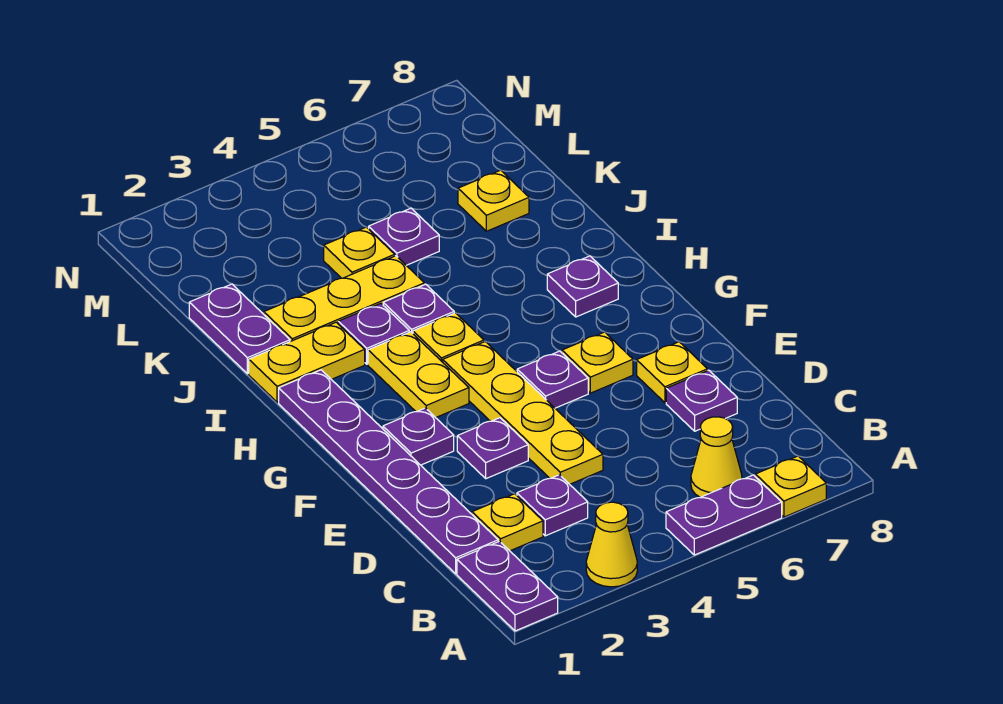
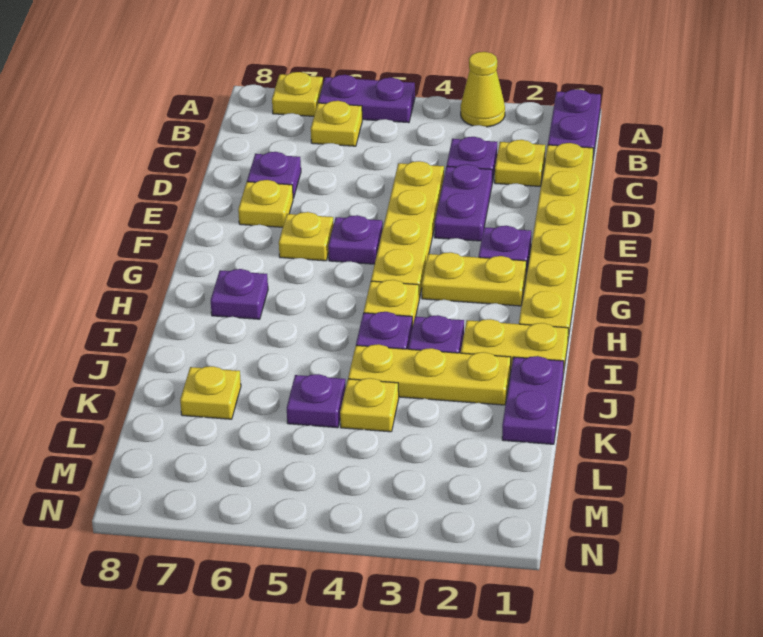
yellow cone B6 level 1 -> yellow plate B6 level 1
purple plate C1:H1 level 1 -> yellow plate C1:H1 level 1
purple plate E3 level 1 -> purple plate D3:E3 level 1
yellow plate G3:H3 level 1 -> yellow plate G2:G3 level 1

